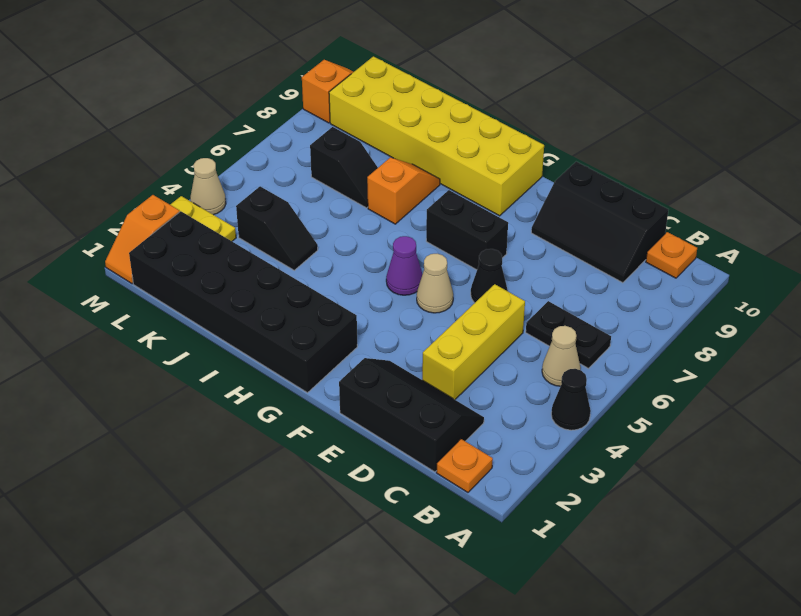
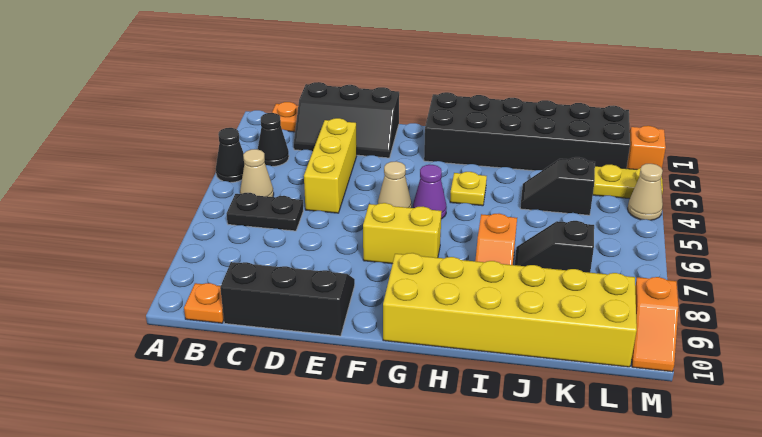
black cone E6 level 1 -> black cone B3 level 1
black brick F7:G7 level 1 -> yellow brick F7:G7 level 1
none -> yellow plate H4 level 1

